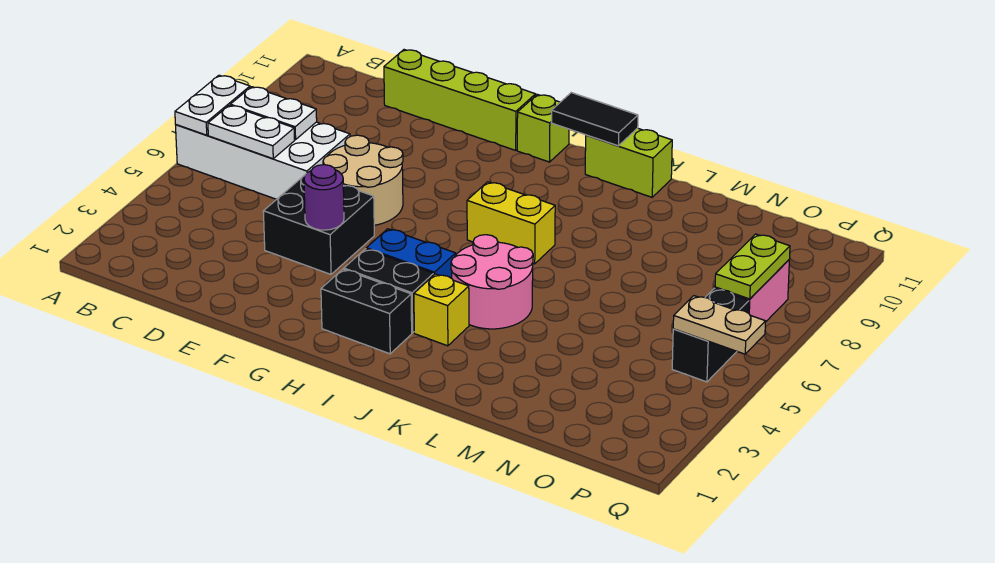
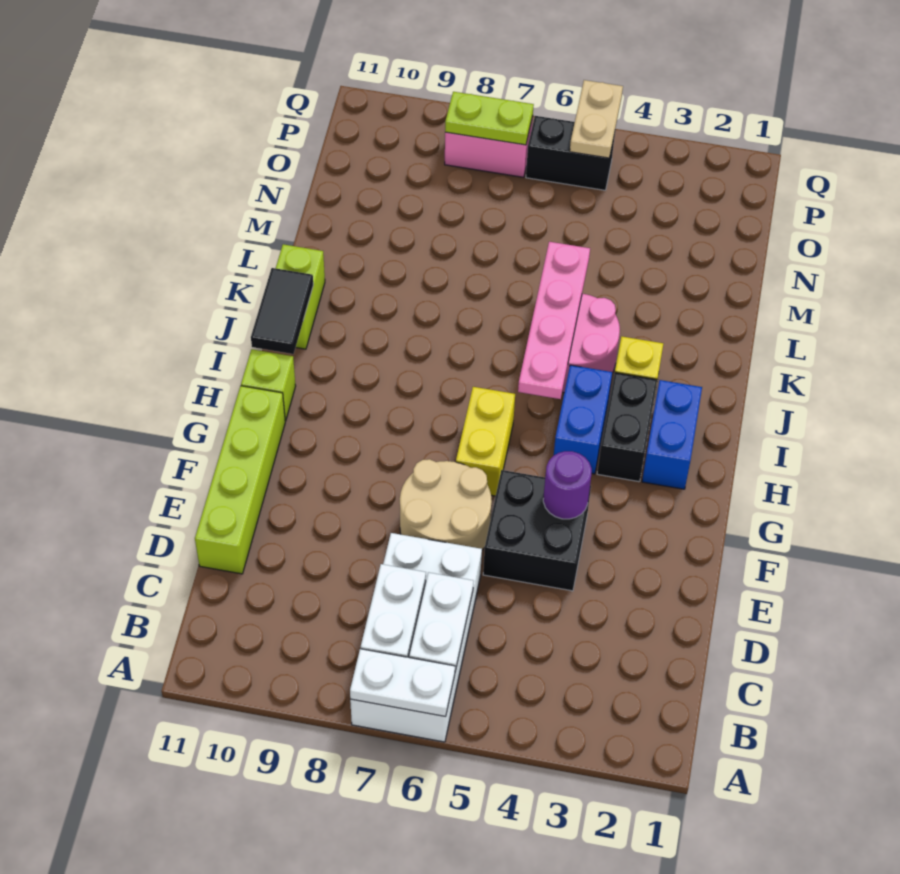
black brick H2:I2 level 1 -> blue brick H2:I2 level 1
none -> pink plate I5:L5 level 2
yellow brick I7:J7 level 1 -> yellow brick G6:H6 level 1

